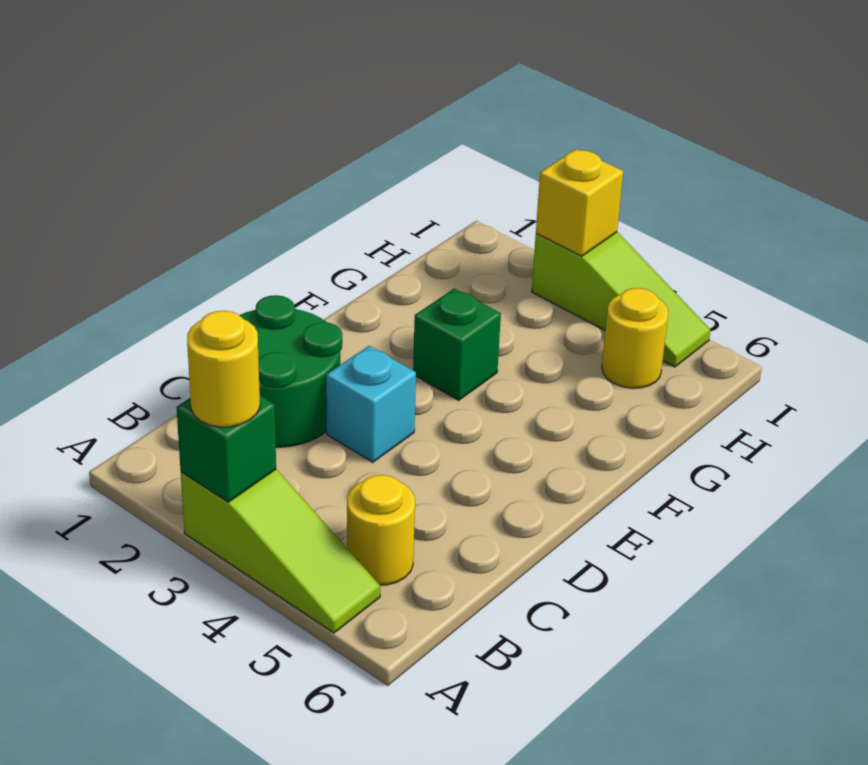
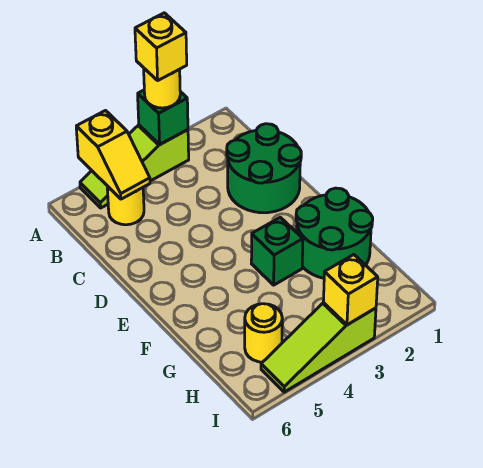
none -> yellow brick A3 level 4
none -> yellow slope A5:B5 level 2 top A
cyan brick D3 level 1 -> none
none -> green round brick F1:G2 level 1

